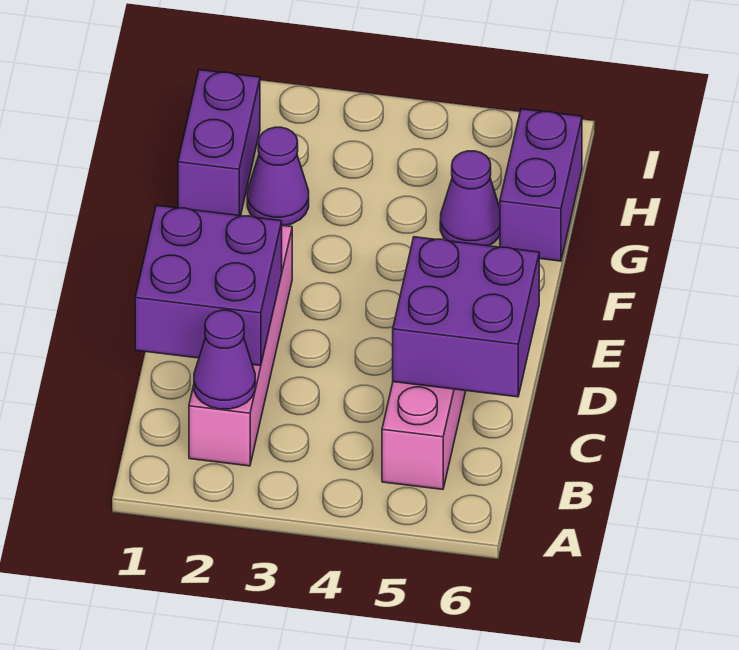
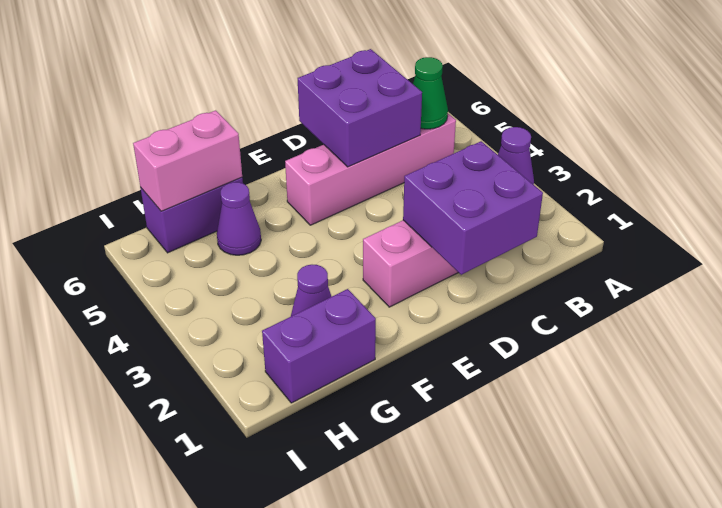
none -> green cone B5 level 2
none -> pink brick G6:H6 level 2

